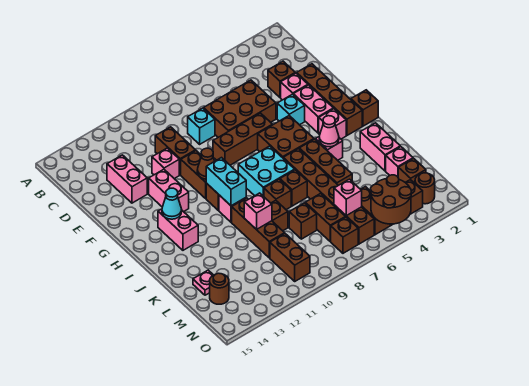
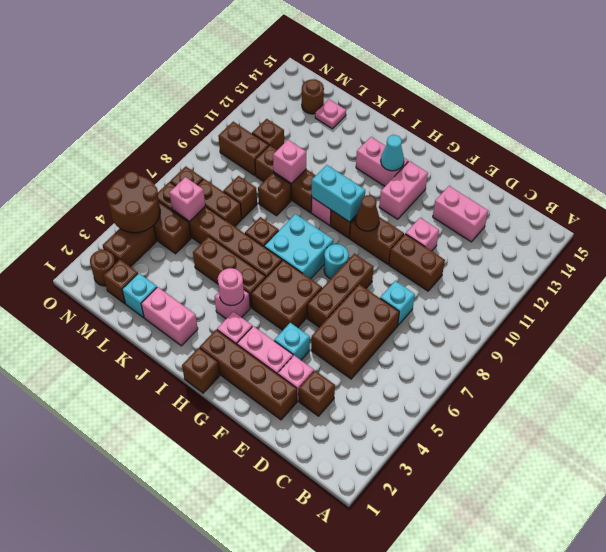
pink brick F12:G12 level 1 -> pink brick G12:G13 level 1
none -> cyan round brick G8 level 1
pink cone I4 level 2 -> pink round brick I4 level 2
brown brick J8 level 1 -> brown brick M11 level 1
pink brick L2 level 1 -> cyan brick L2 level 1

